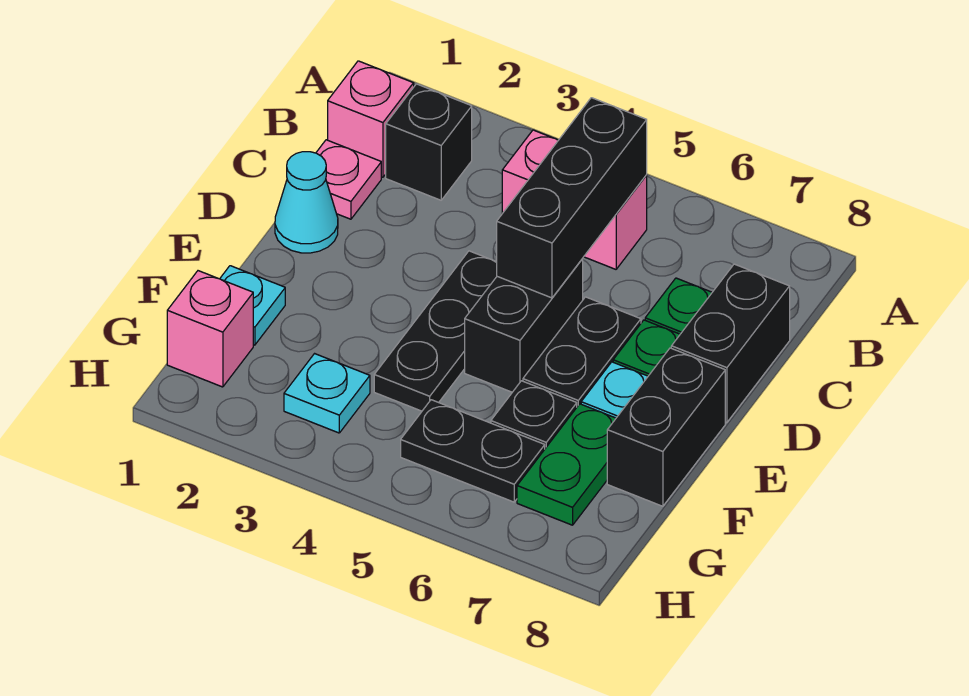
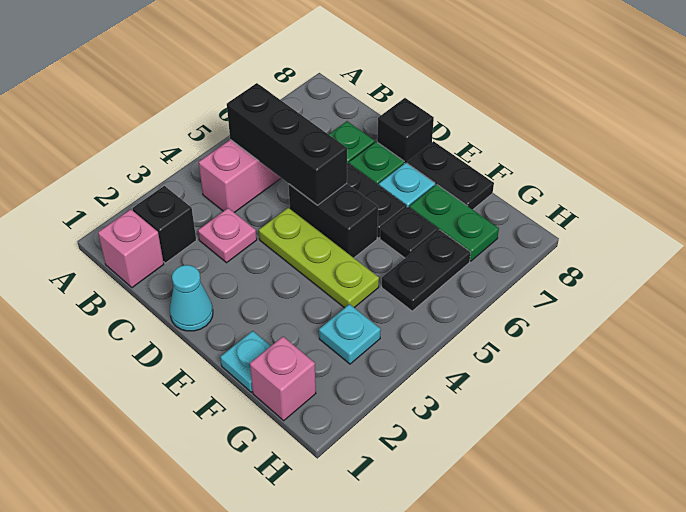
pink plate C1 level 1 -> pink plate C3 level 1
black brick C8:D8 level 1 -> black brick D8 level 1
black plate D4:F4 level 1 -> lime plate D4:F4 level 1
black brick E8:F8 level 1 -> black plate E8:F8 level 1

